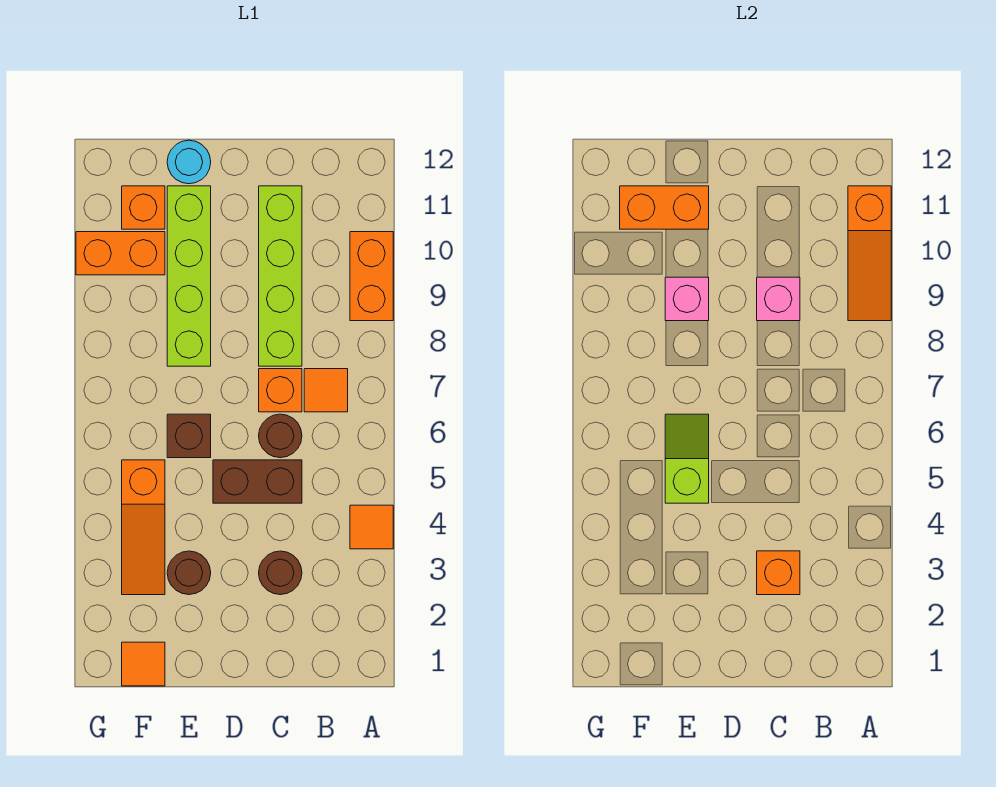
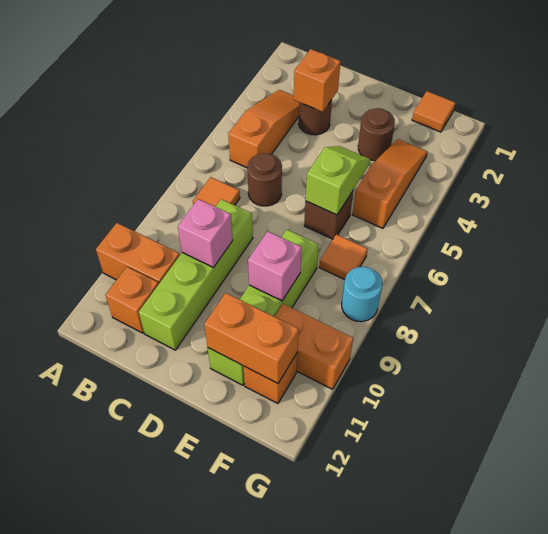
orange tile A4 level 1 -> orange tile F7 level 1
orange brick A9:A10 level 1 -> orange brick A10:B10 level 1
orange slope A9:A11 level 2 top 11 -> orange slope B3:B5 level 1 top 5
brown brick C5:D5 level 1 -> none
orange brick C7 level 1 -> orange brick B11 level 1
lime slope E5:E6 level 2 top 5 -> lime slope E5:E6 level 2 top 6
cyan round brick E12 level 1 -> cyan round brick G8 level 1

